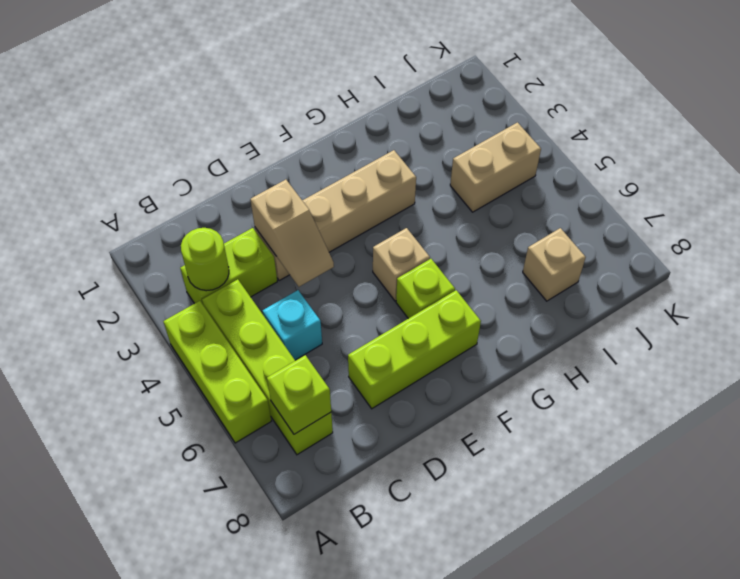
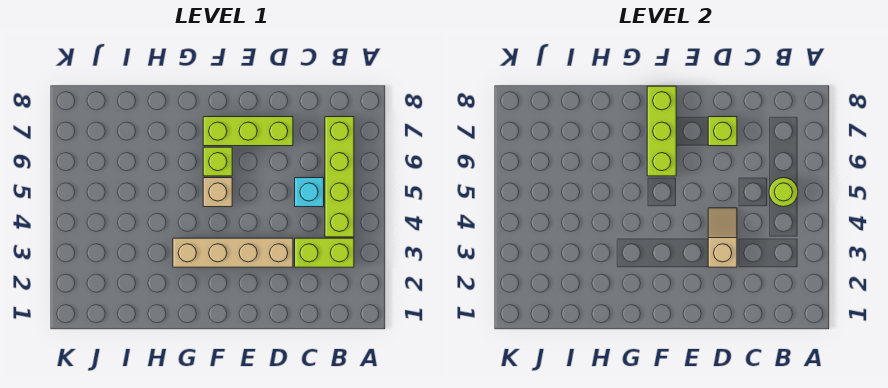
lime brick A4:A6 level 1 -> lime brick F6:F8 level 2
lime round brick B3 level 2 -> lime round brick B5 level 2
lime brick B7 level 2 -> lime brick D7 level 2
tan brick I4:J4 level 1 -> none
tan brick I7 level 1 -> none

